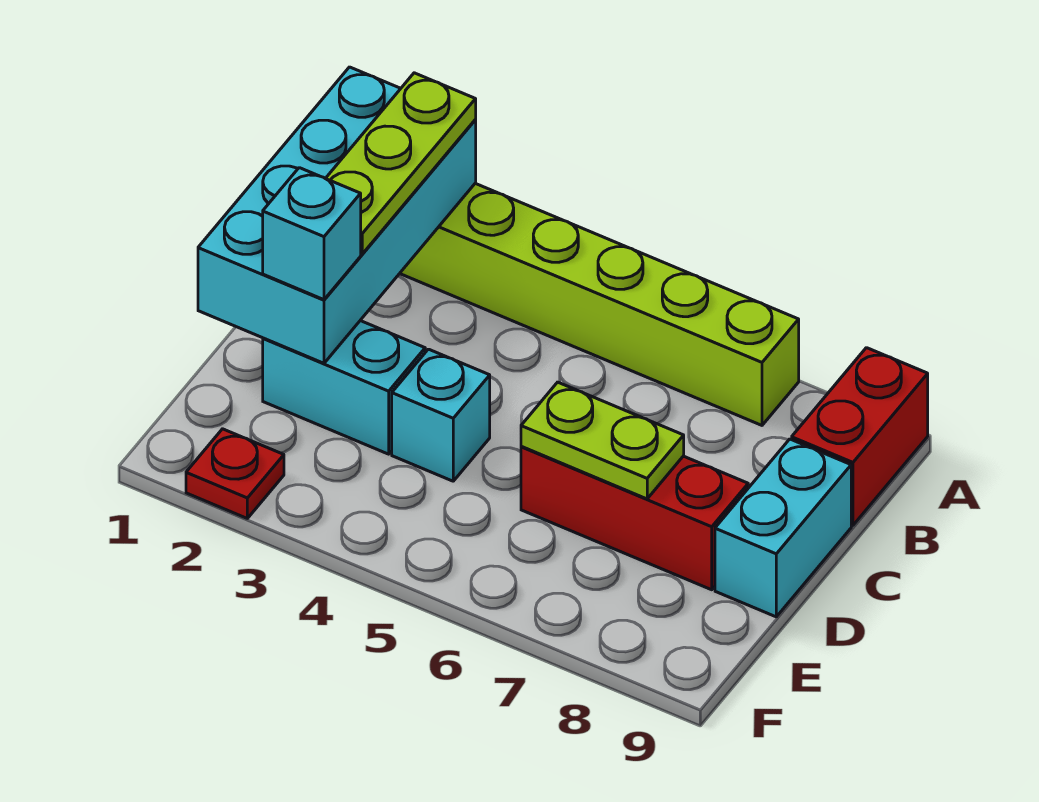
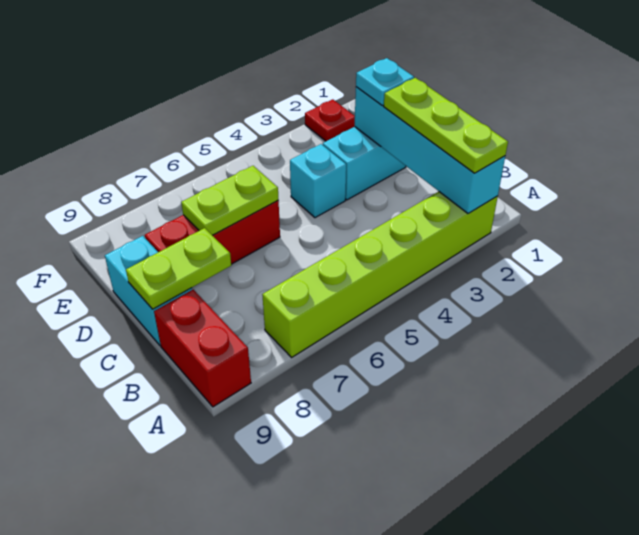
cyan brick A1:D2 level 2 -> cyan brick A2:D2 level 2
none -> lime plate C8:C9 level 2
cyan brick D2 level 3 -> cyan plate D2 level 3

